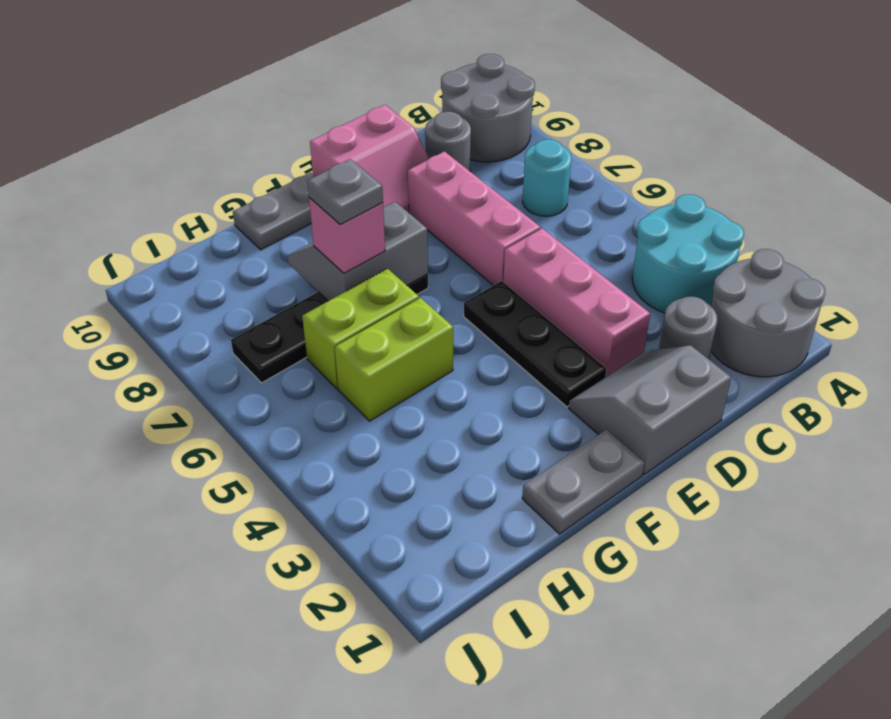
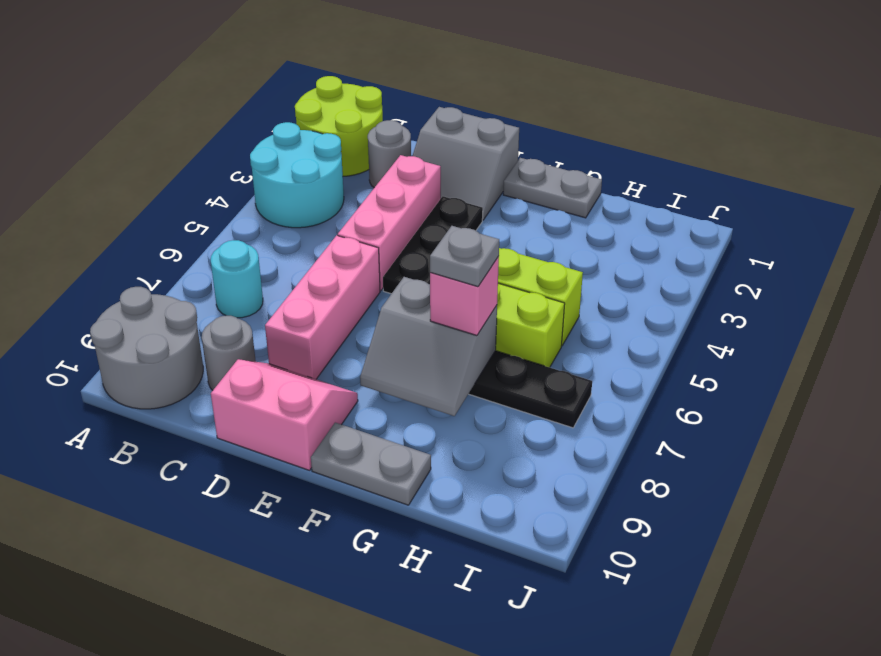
grey round brick A1:B2 level 1 -> lime round brick A1:B2 level 1

